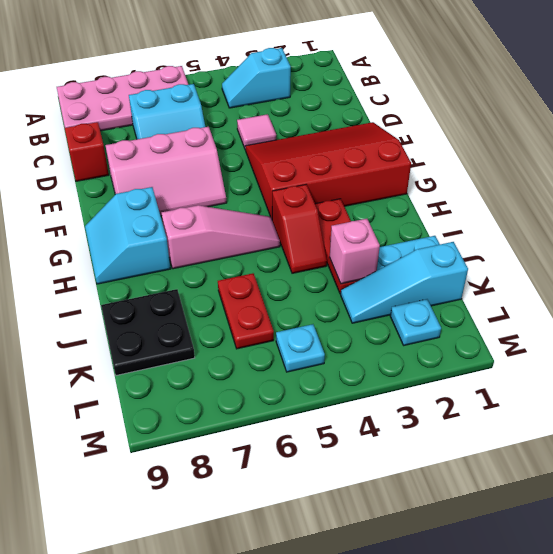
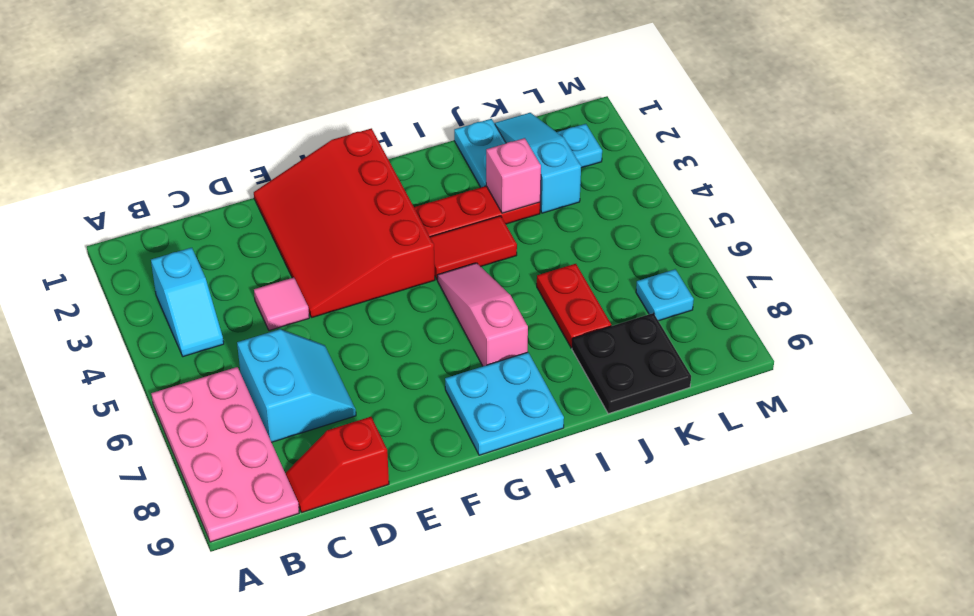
pink slope E6:F8 level 1 top E -> none
cyan slope G8:H9 level 1 top 8 -> cyan plate G8:H9 level 1
red slope H4:I4 level 1 top H -> red tile H4:I4 level 1
red plate J6:K6 level 1 -> red plate J6:J7 level 1
cyan slope K1:K3 level 1 top 1 -> cyan slope K1:K3 level 1 top 3
cyan plate L5 level 1 -> cyan plate L7 level 1

